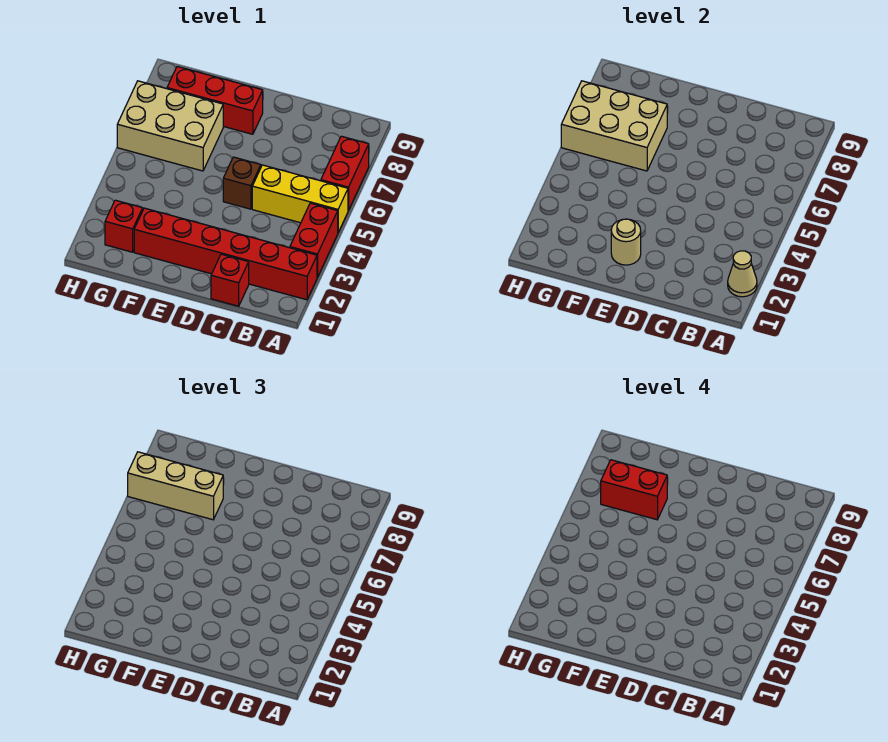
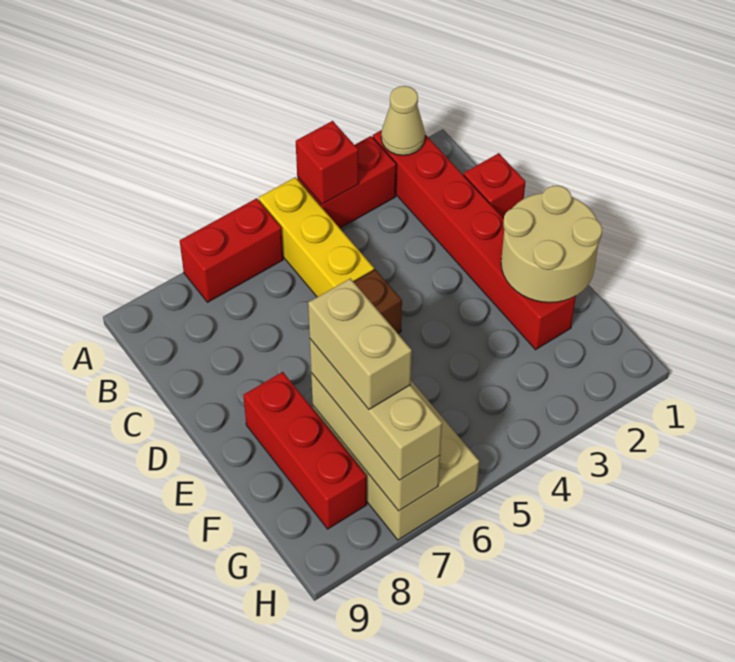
tan round brick E2 level 2 -> tan round brick E1:F2 level 2
tan brick F6:H7 level 2 -> tan brick F7:H7 level 2
red brick F7:G7 level 4 -> tan brick F7:G7 level 4
red brick G2 level 1 -> red brick A4 level 2

